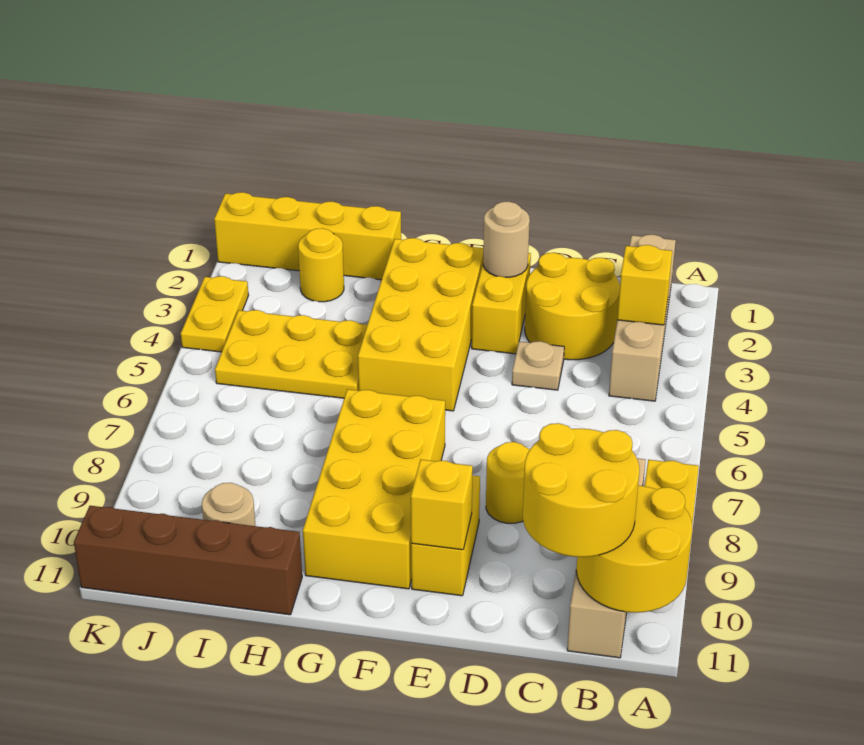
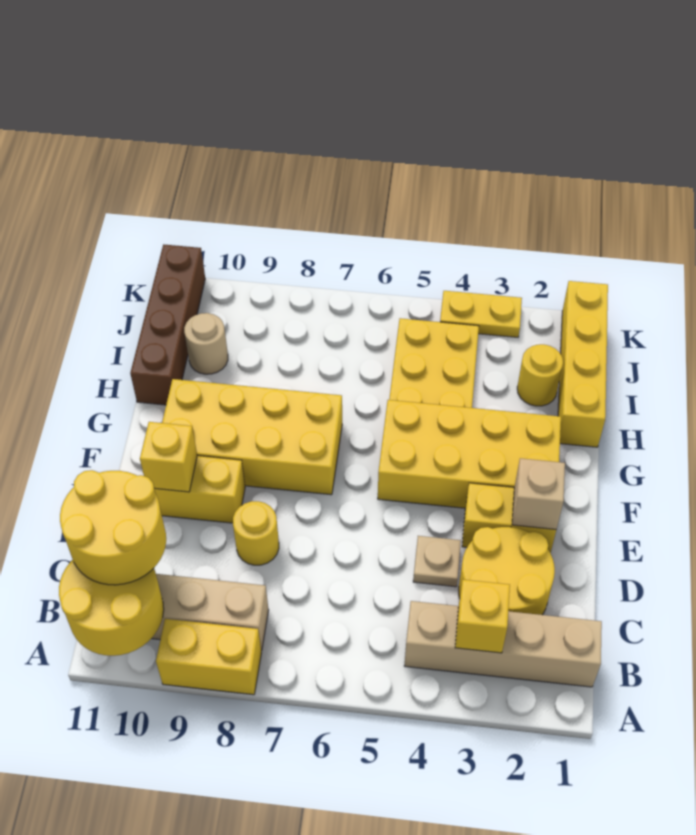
tan round brick E2 level 2 -> tan brick E2 level 2

